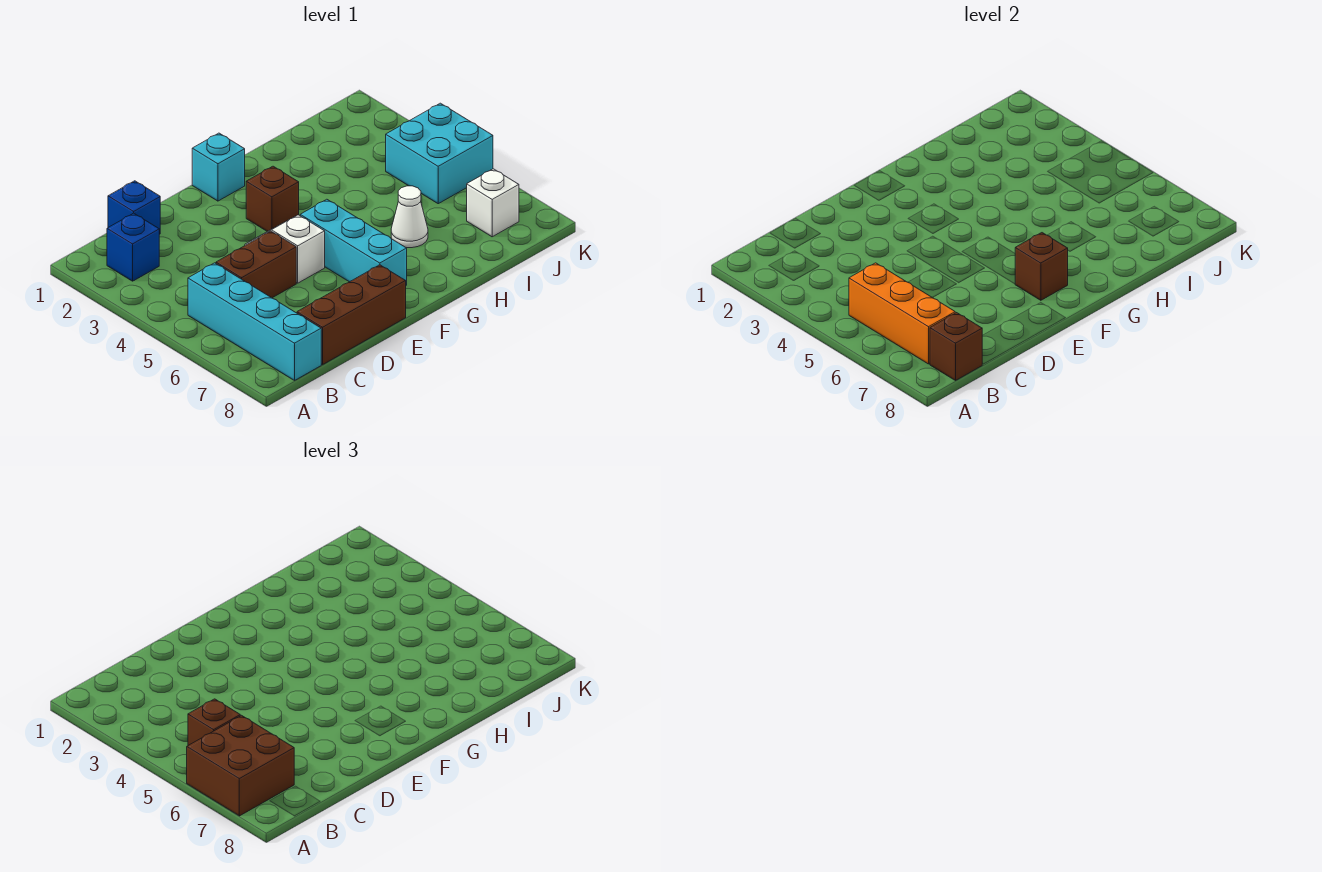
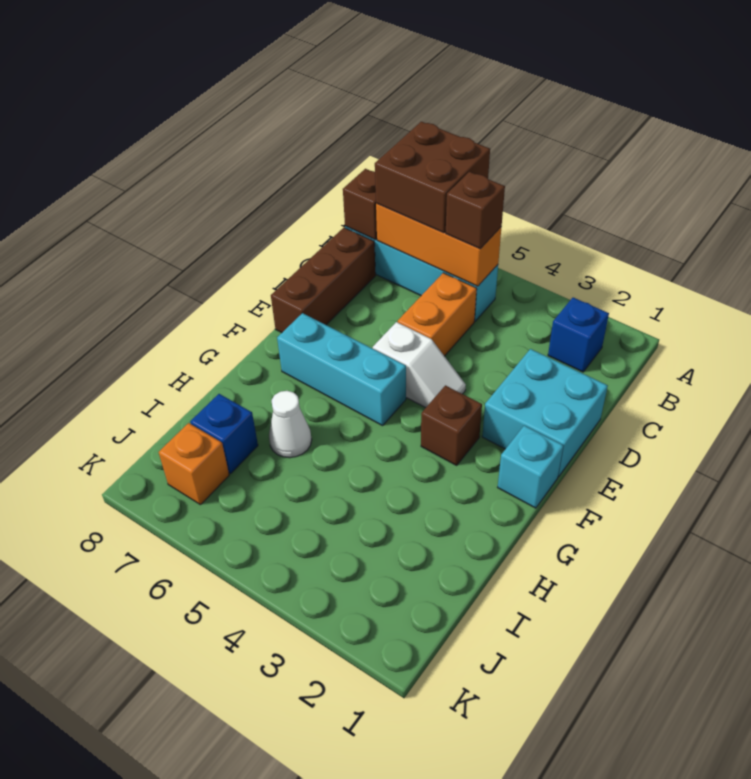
blue brick C1 level 1 -> blue brick I7 level 1
brown brick C5:D5 level 1 -> orange brick C5:D5 level 1
brown brick F7 level 2 -> none
cyan brick J4:K5 level 1 -> cyan brick D1:E2 level 1
white brick J7 level 1 -> orange brick J7 level 1

